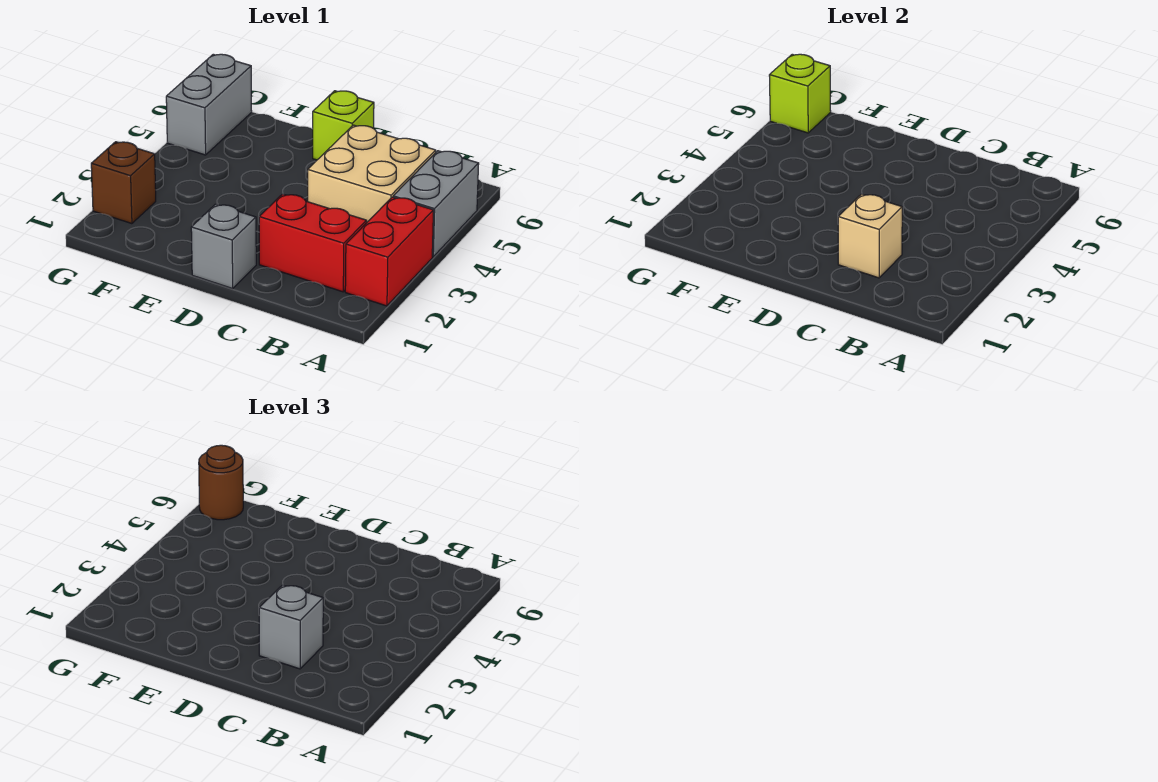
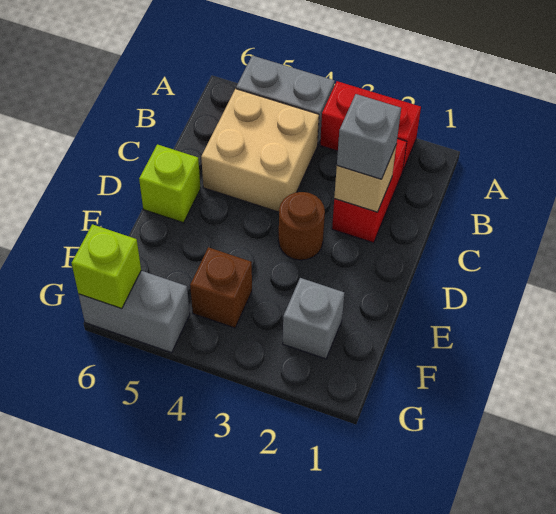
grey brick D1 level 1 -> grey brick F2 level 1
brown brick G2 level 1 -> brown brick F4 level 1
brown round brick G6 level 3 -> brown round brick D3 level 1

